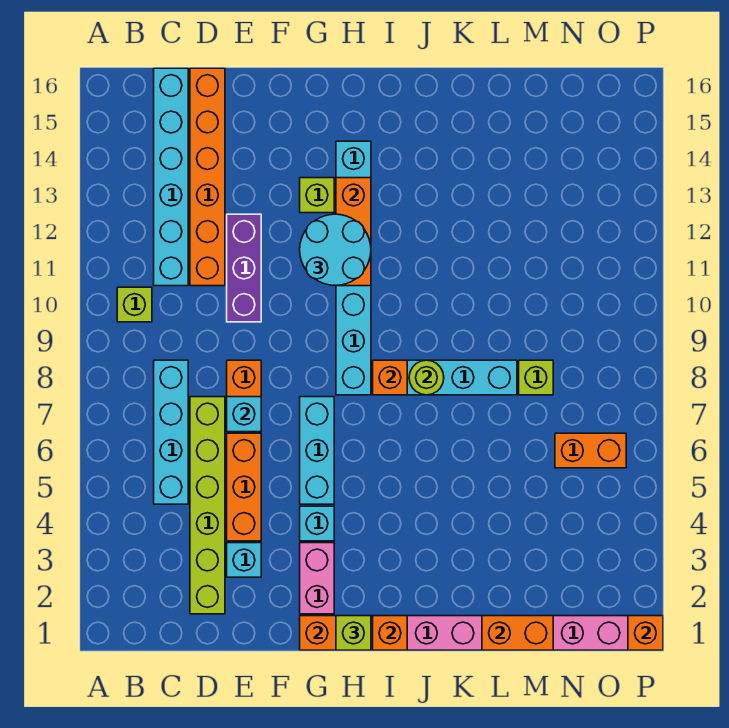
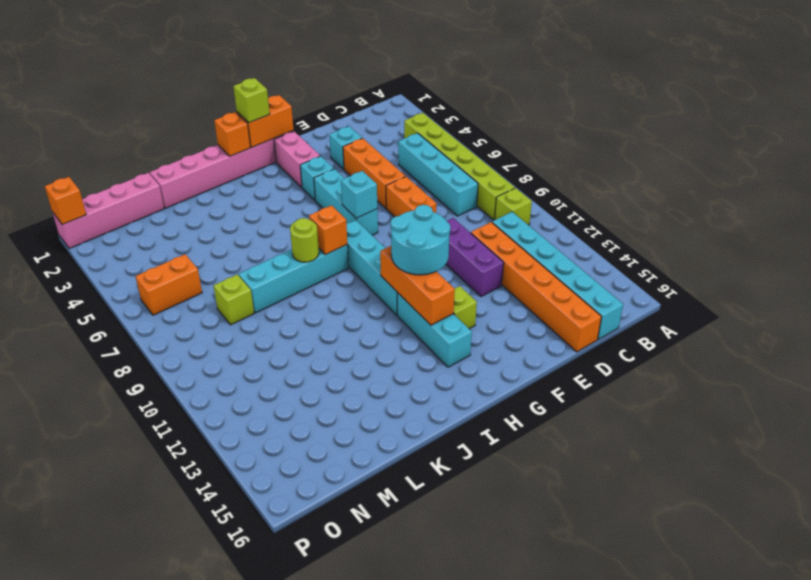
lime brick D2:D7 level 1 -> lime brick B4:B9 level 1
cyan brick E7 level 2 -> cyan brick G7 level 2
orange brick L1:M1 level 2 -> none

